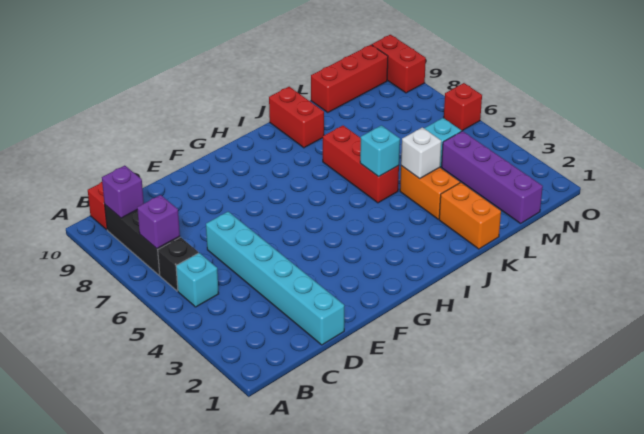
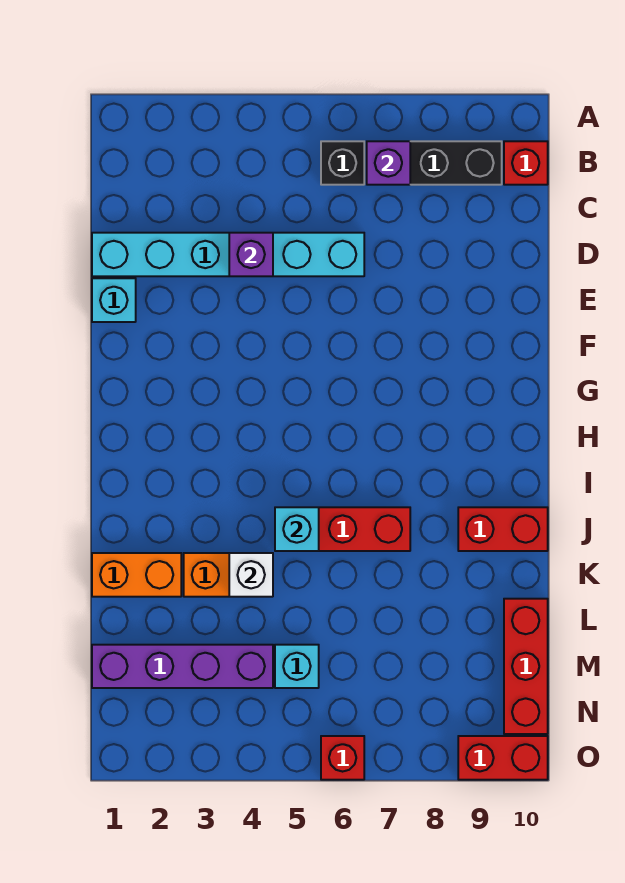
cyan brick B5 level 1 -> cyan brick E1 level 1
purple brick B9 level 2 -> purple brick D4 level 2

